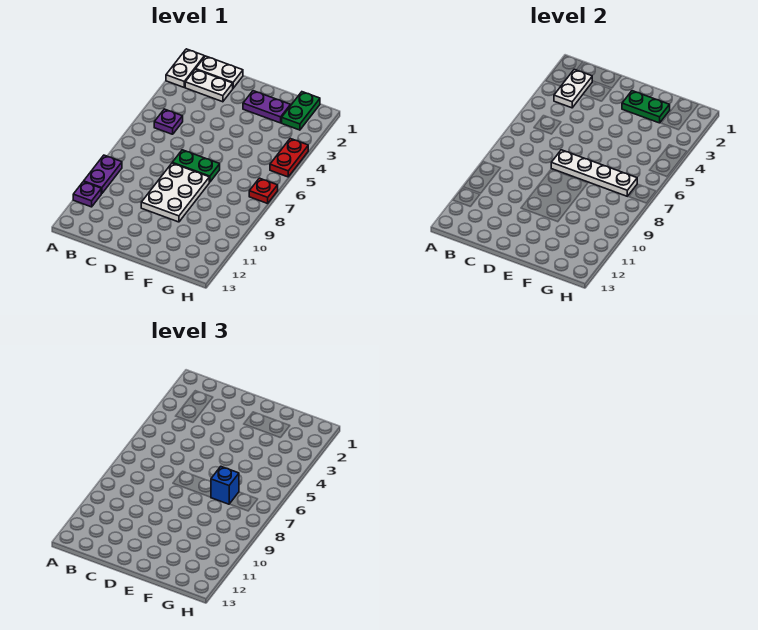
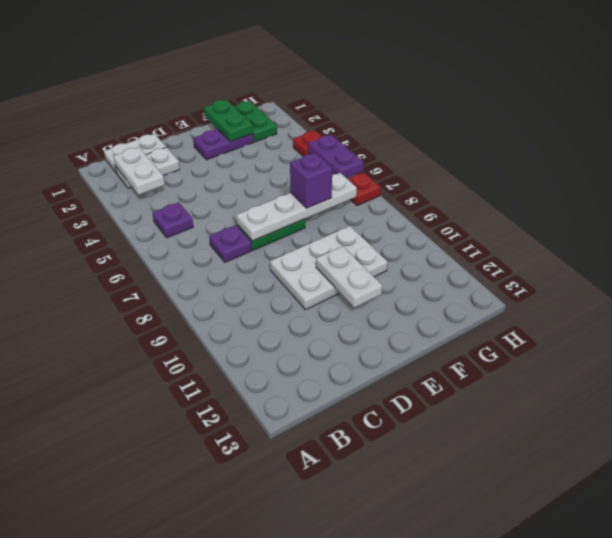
white plate A1:A2 level 1 -> white plate E10:E11 level 2
purple plate A9:A10 level 1 -> purple plate H5:H6 level 2
purple plate A11 level 1 -> purple plate C7 level 1
white plate D8:E10 level 1 -> white plate D9:F10 level 1
green plate E2:F2 level 2 -> green plate F1:F2 level 2
blue brick F7 level 3 -> purple brick F7 level 3

